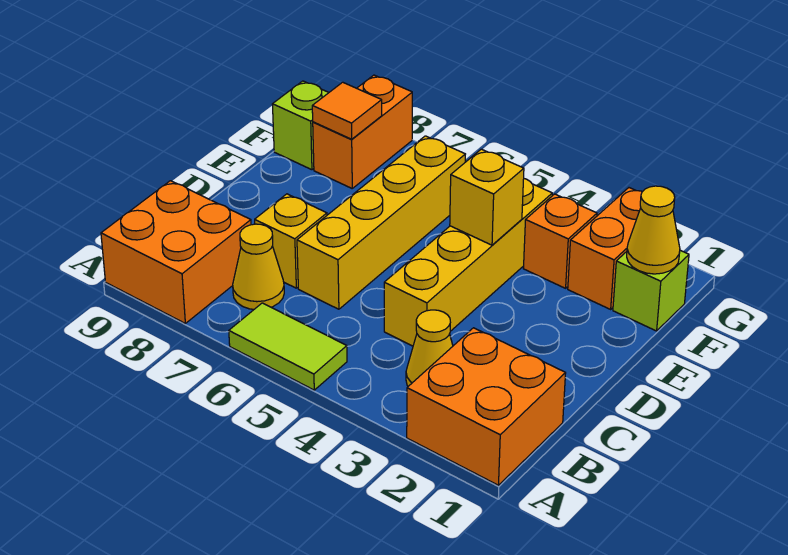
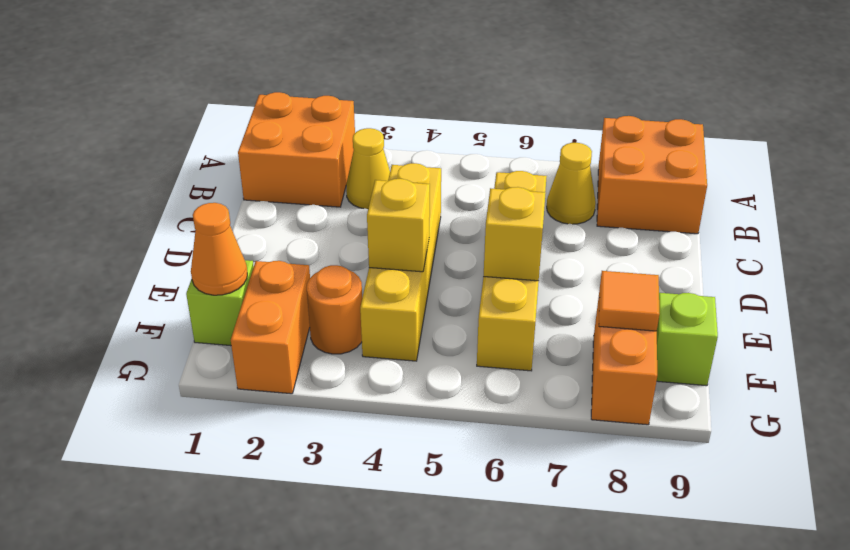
lime tile A5:A6 level 1 -> none
yellow brick C7 level 1 -> yellow brick E6 level 2
yellow cone F1 level 2 -> orange cone F1 level 2
orange brick F3 level 1 -> orange round brick F3 level 1

